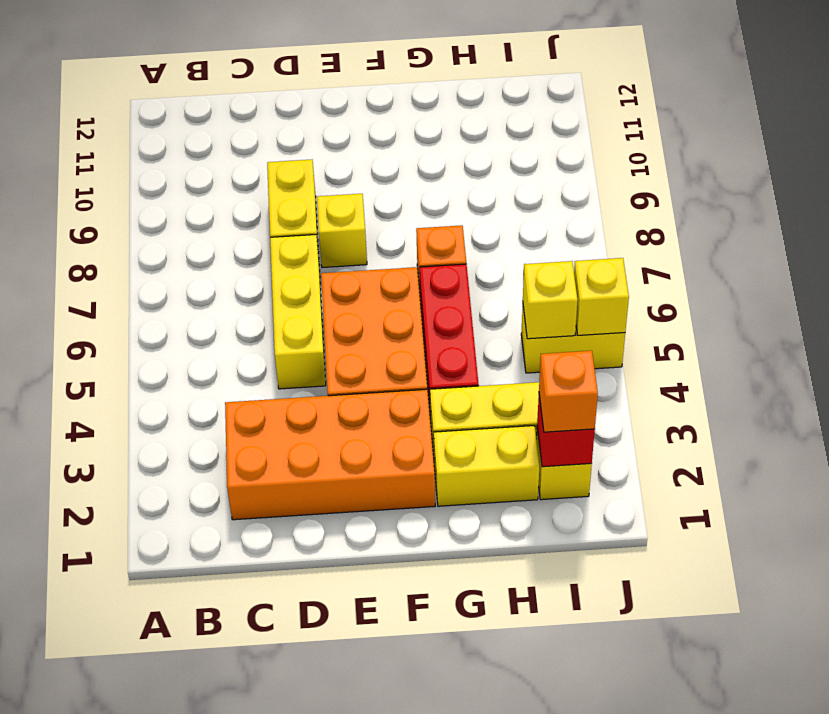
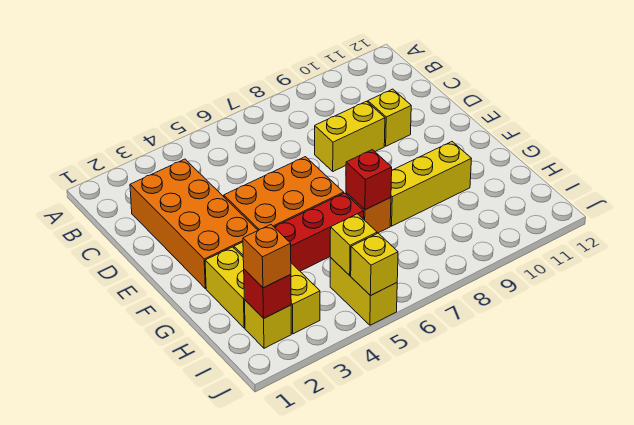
yellow brick D5:D7 level 1 -> yellow brick G8:G10 level 1
yellow brick E8 level 1 -> yellow brick D10 level 1
none -> red brick G7 level 2

